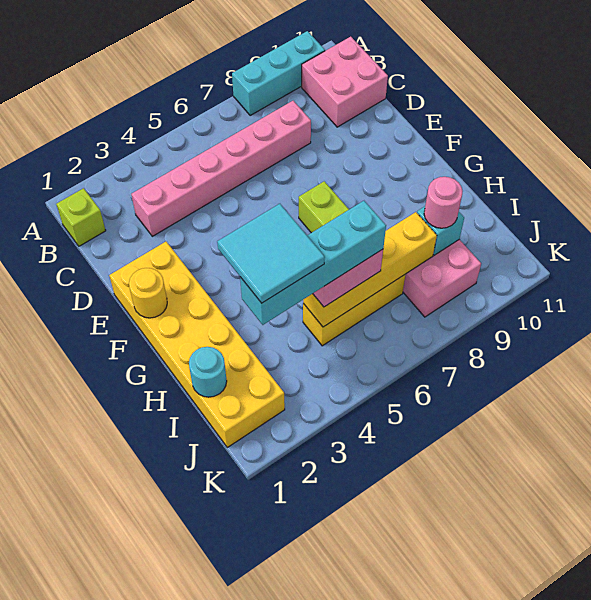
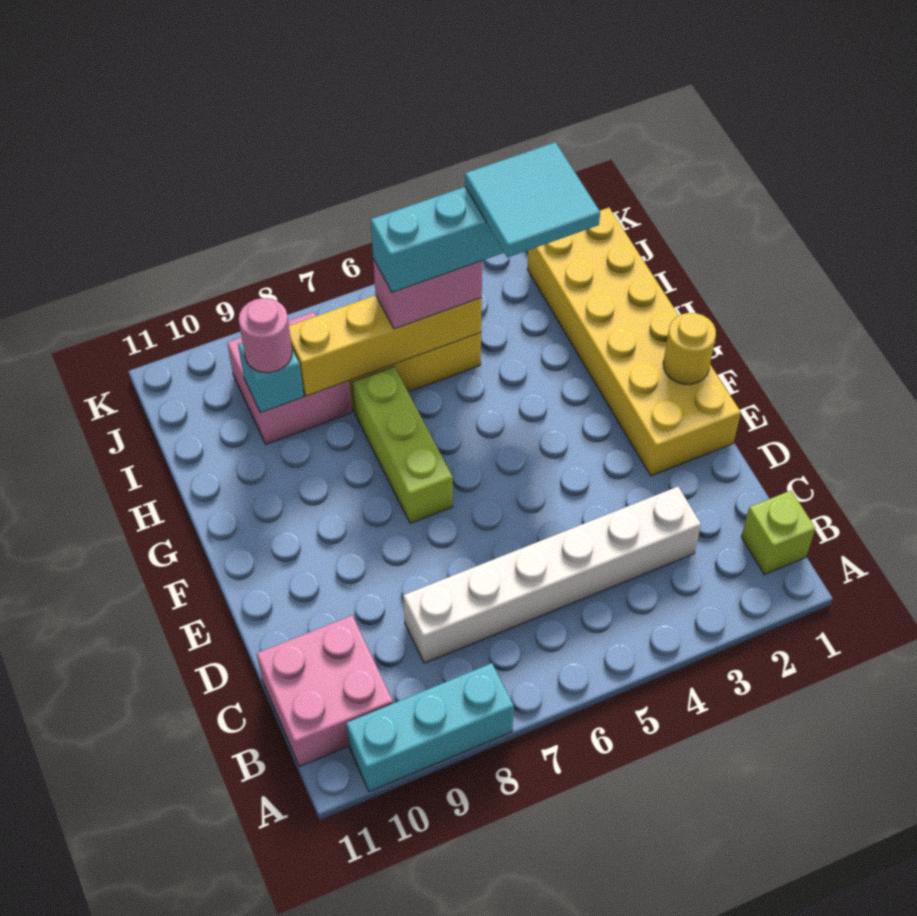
pink brick C3:C8 level 1 -> white brick C3:C8 level 1
cyan round brick I1 level 2 -> none

